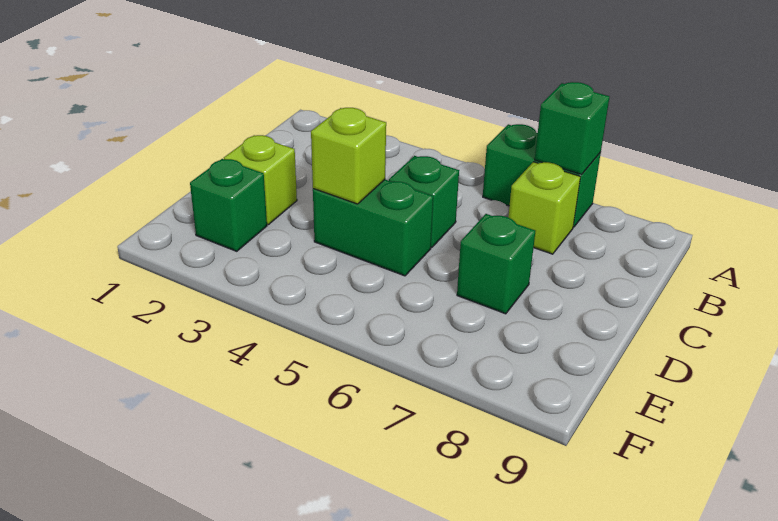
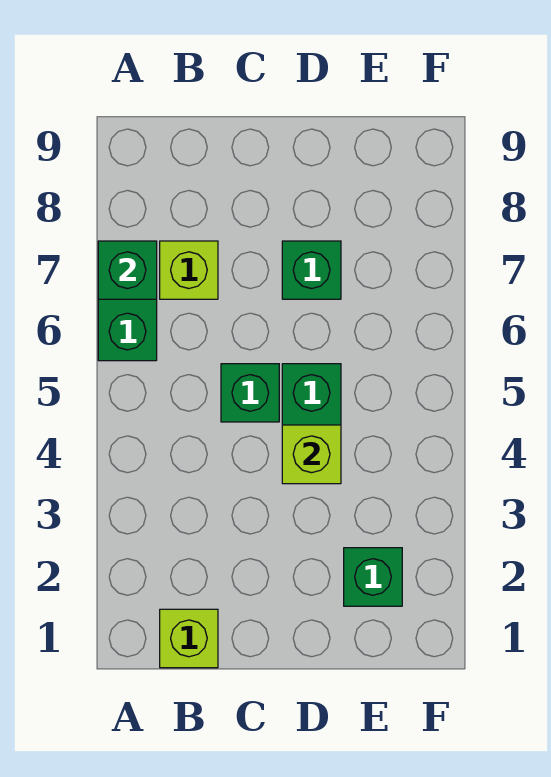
lime brick D2 level 1 -> lime brick B1 level 1

